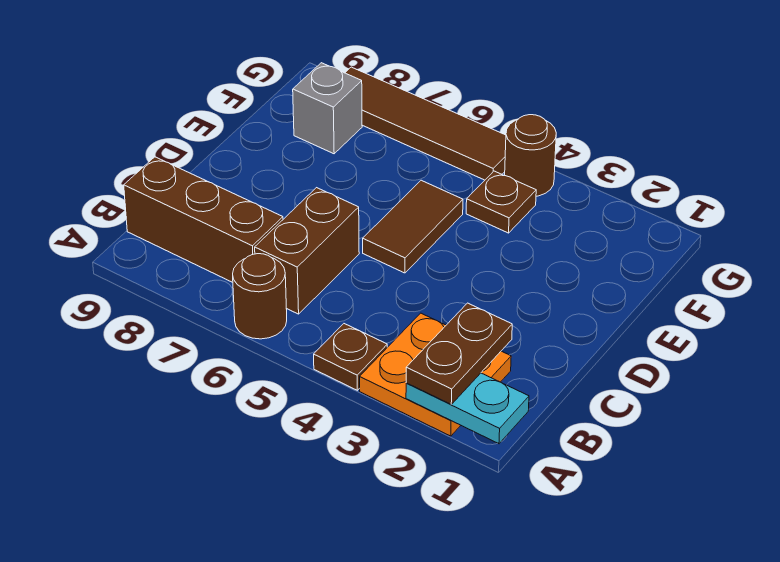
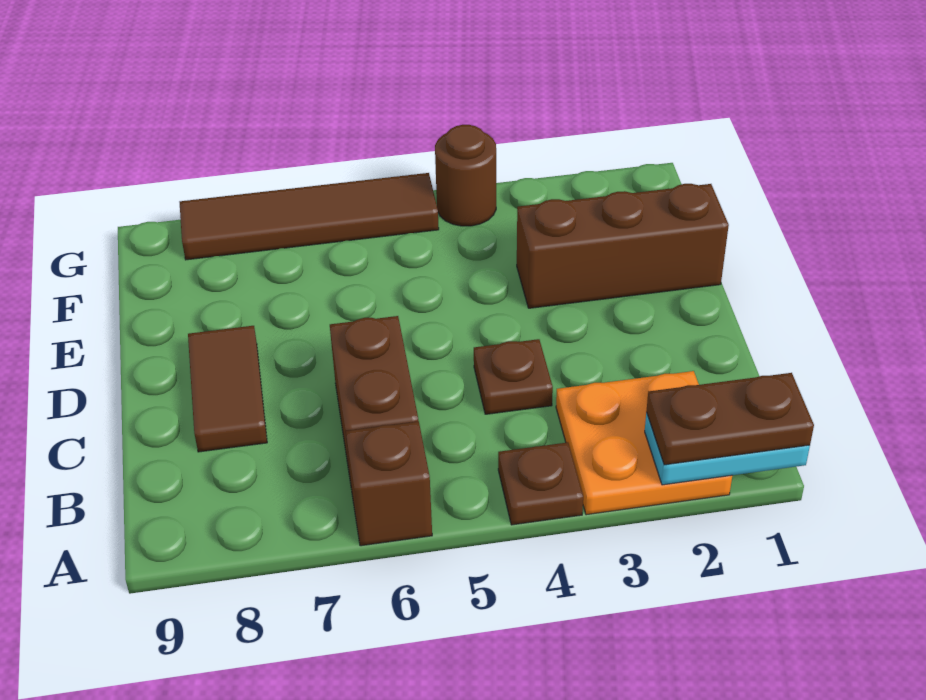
brown plate A2:B2 level 3 -> brown plate A1:A2 level 3
brown round brick A6 level 1 -> brown brick A6 level 1
brown brick B7:B9 level 1 -> brown brick E1:E3 level 1
brown tile D5:E5 level 1 -> brown tile C8:D8 level 1
brown plate F4 level 1 -> brown plate C4 level 1
grey brick F8 level 1 -> none

